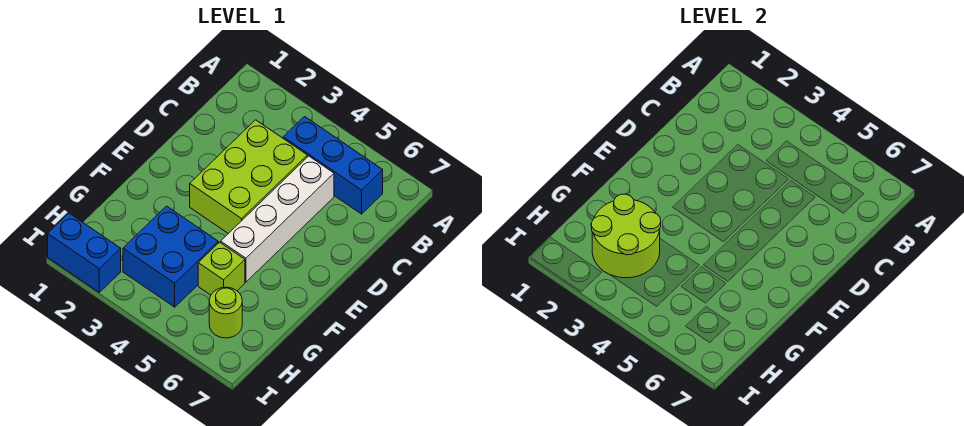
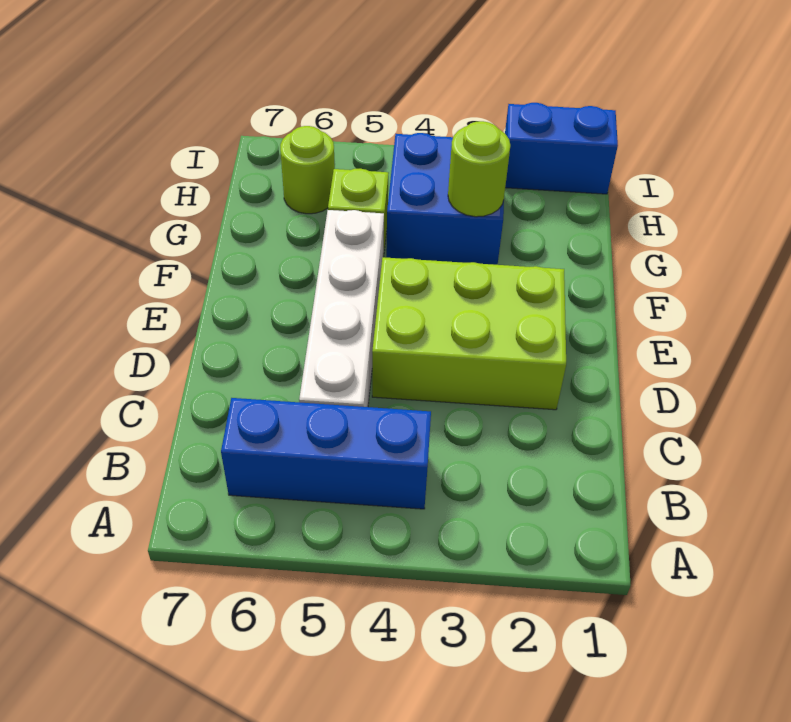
lime brick C3:E4 level 1 -> lime brick D2:E4 level 1
lime round brick G2:H3 level 2 -> lime round brick G3 level 2

